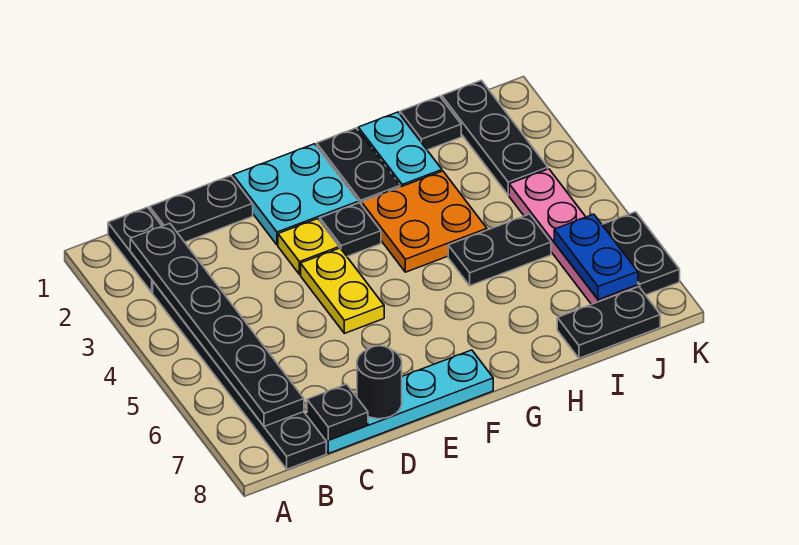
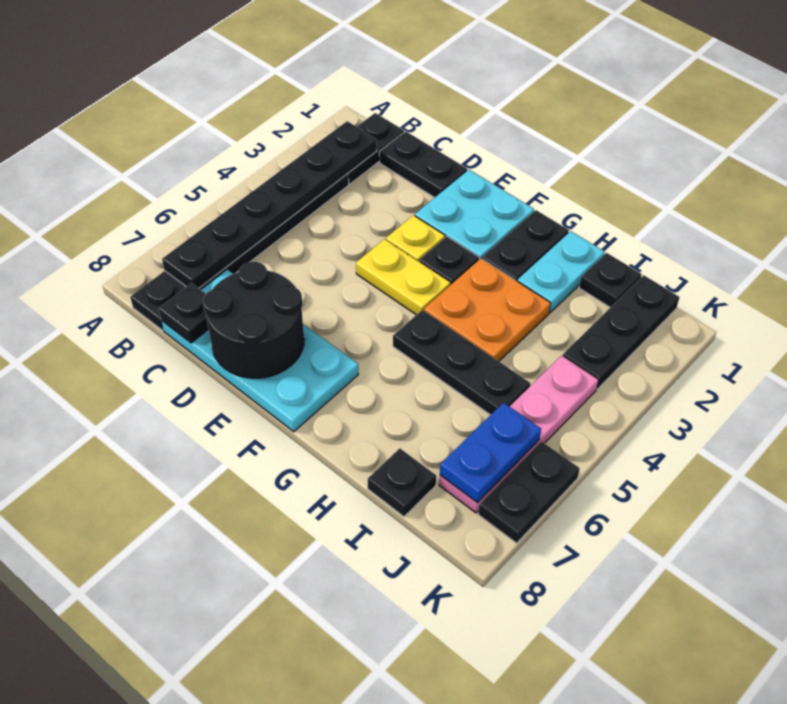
cyan plate C8:F8 level 1 -> cyan plate C7:F8 level 1
black round brick D8 level 2 -> black round brick D7:E8 level 2
yellow plate E4:E5 level 1 -> yellow plate E4:F4 level 1
black plate H5:I5 level 1 -> black plate G5:I5 level 1
black plate I8:J8 level 1 -> black plate I8 level 1

